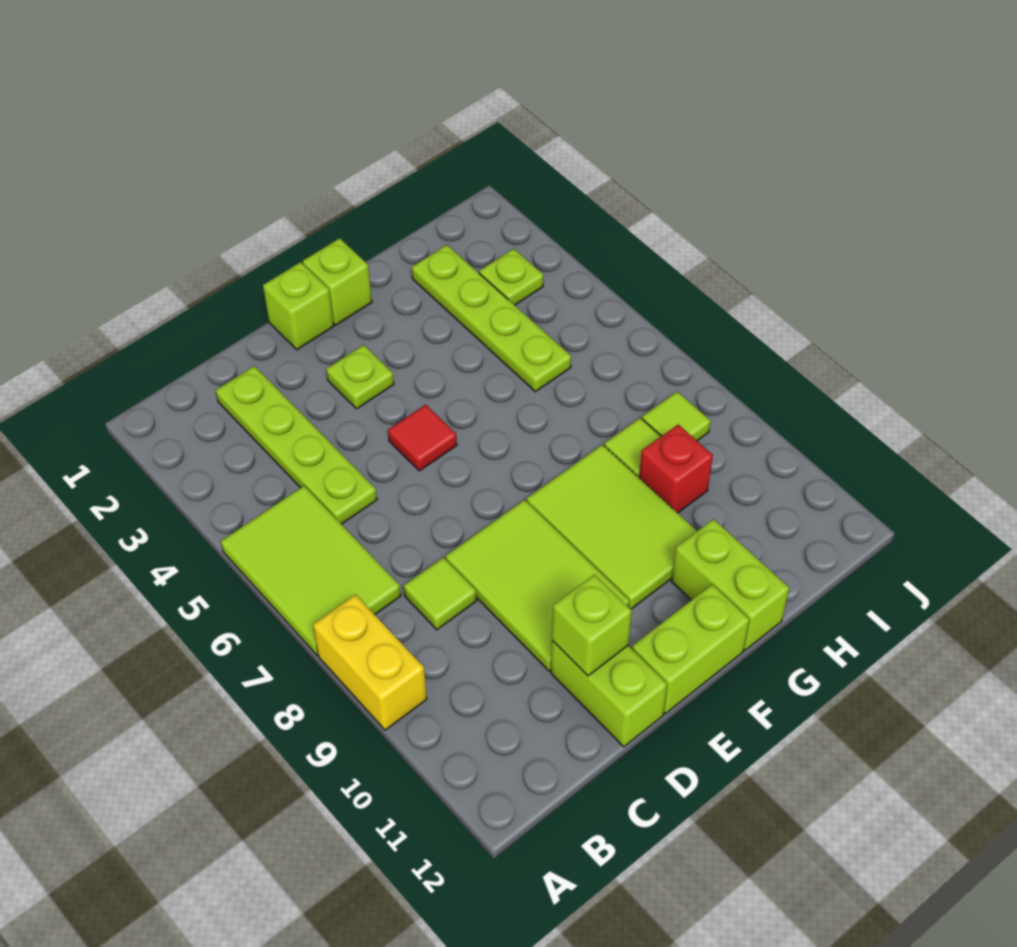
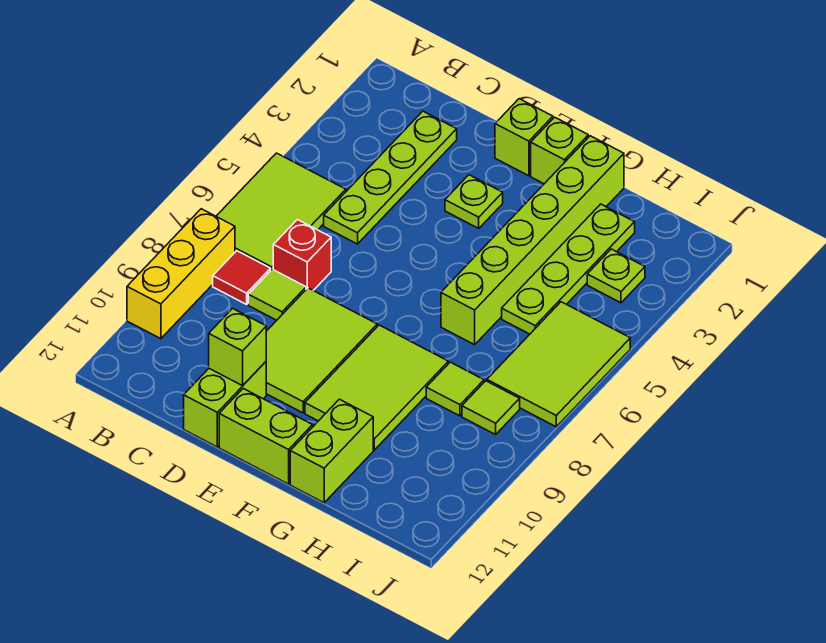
yellow brick A8:A9 level 1 -> yellow brick A8:A10 level 1
red tile E5 level 1 -> red tile B8 level 1
none -> lime brick G1:G6 level 1
red brick H9 level 1 -> red brick C7 level 1
none -> lime tile I5:J7 level 1

